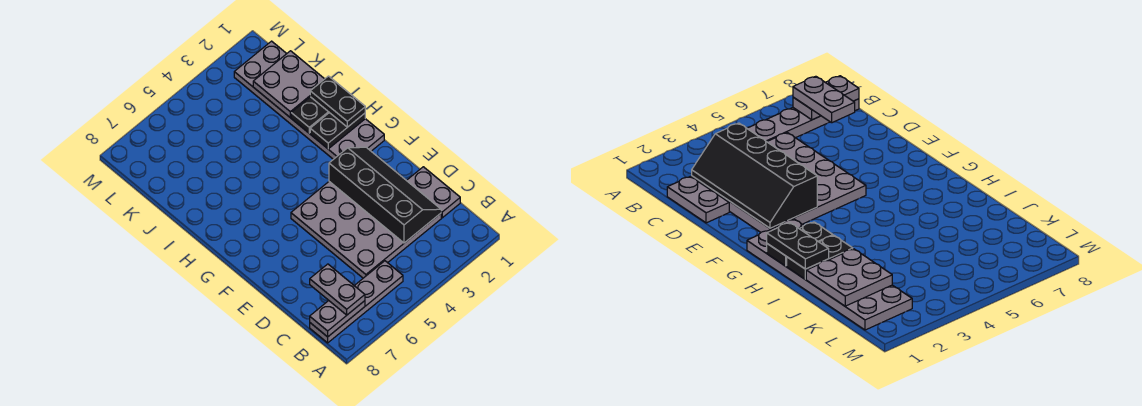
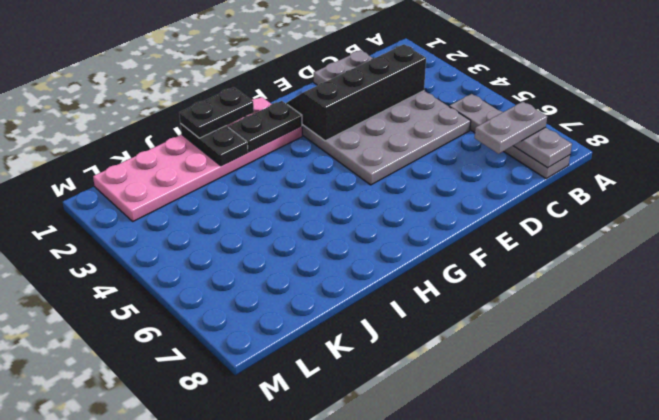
grey plate G1:L2 level 1 -> pink plate G1:L2 level 1
black plate H1:H2 level 2 -> black plate G2:H2 level 2
grey plate J1:K2 level 2 -> none

